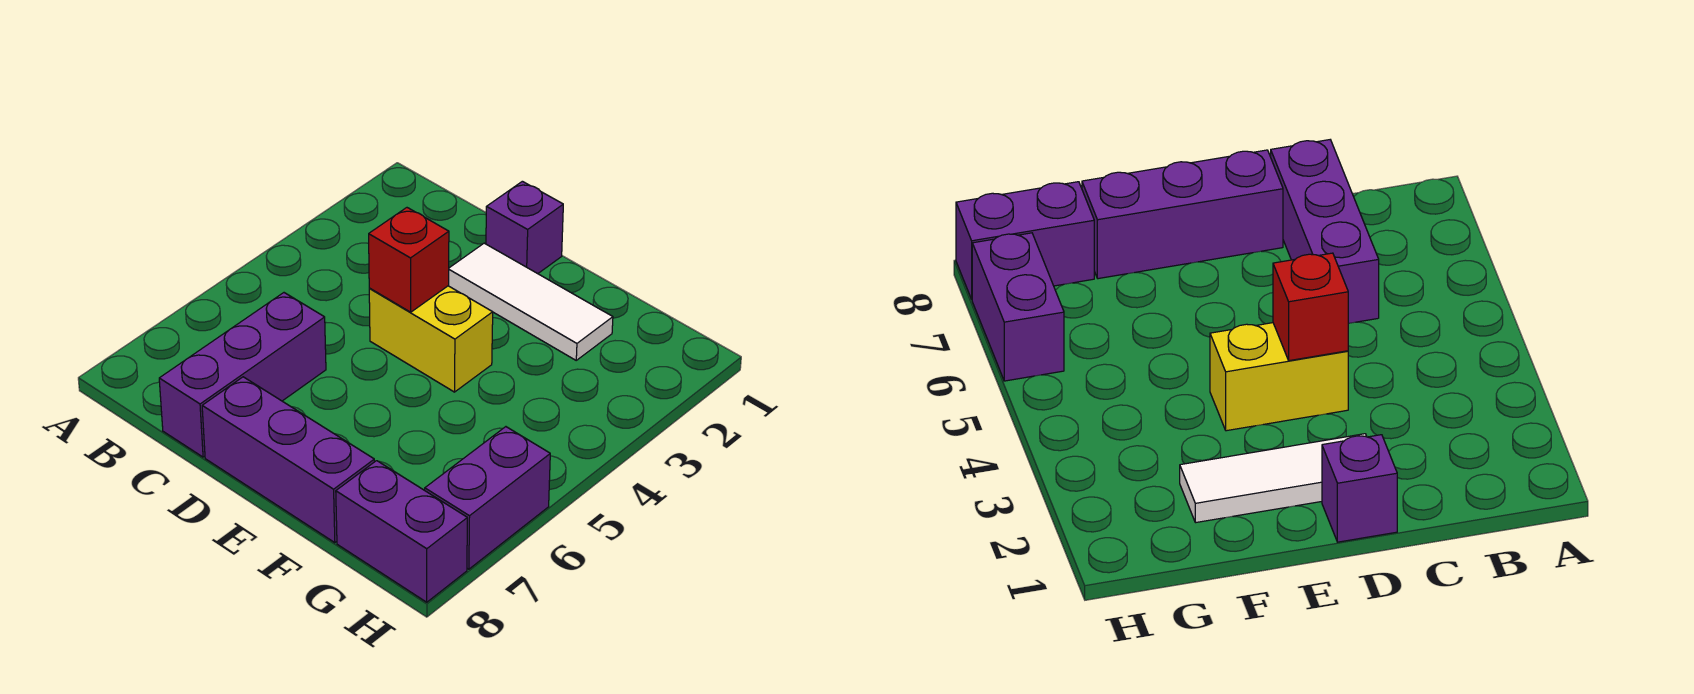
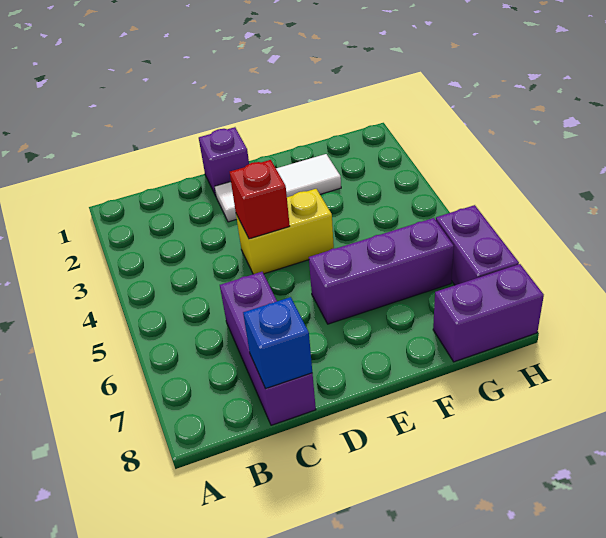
none -> blue brick C8 level 2
purple brick D8:F8 level 1 -> purple brick E6:G6 level 1

